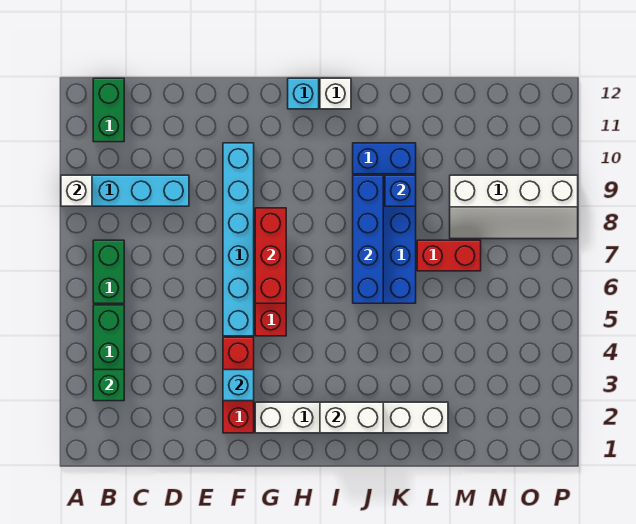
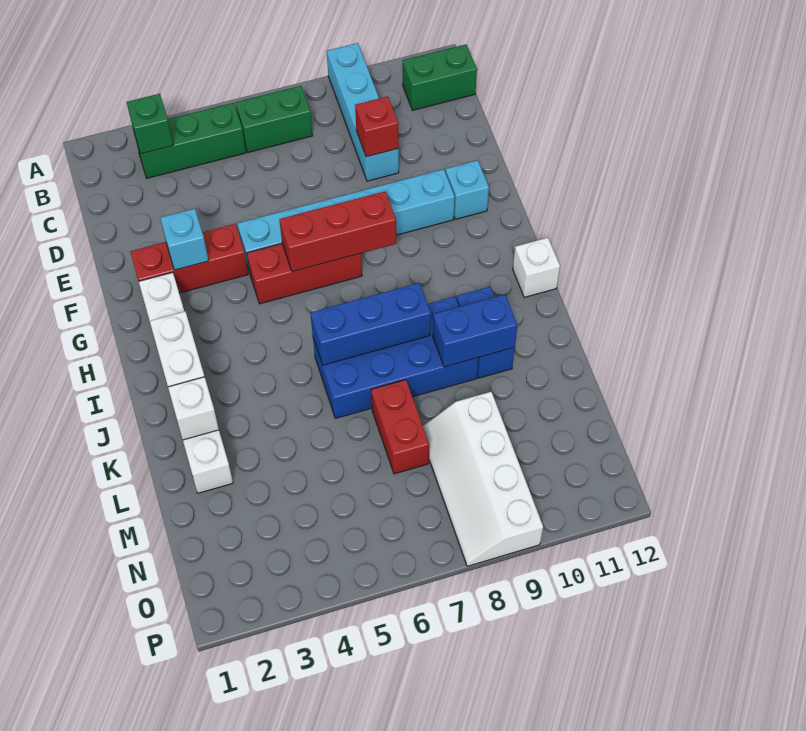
white brick A9 level 2 -> white brick K2 level 2
none -> red brick D9 level 2
cyan brick H12 level 1 -> cyan brick F11 level 1
blue brick J6:J9 level 2 -> blue brick J6:J8 level 2
blue brick K9 level 2 -> blue brick K9:K10 level 2

